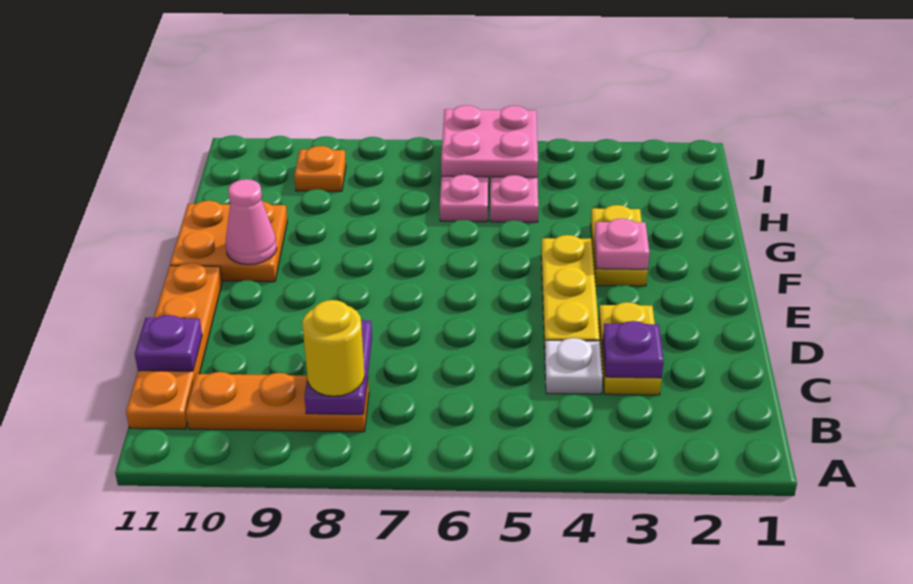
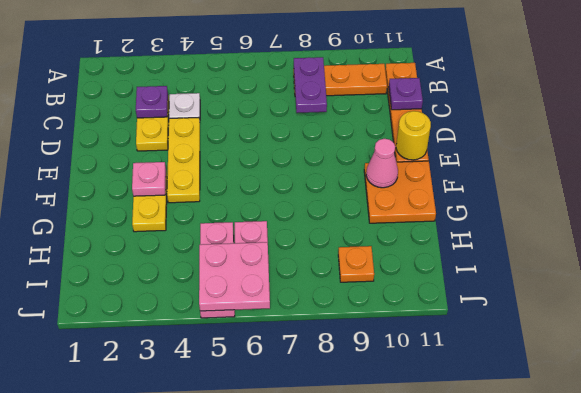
yellow round brick B8 level 3 -> yellow round brick E11 level 2

